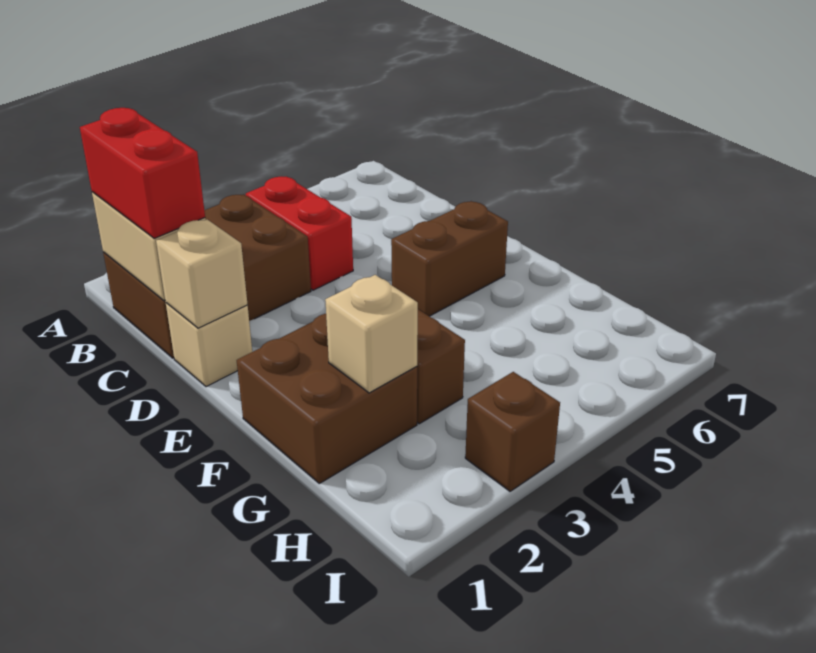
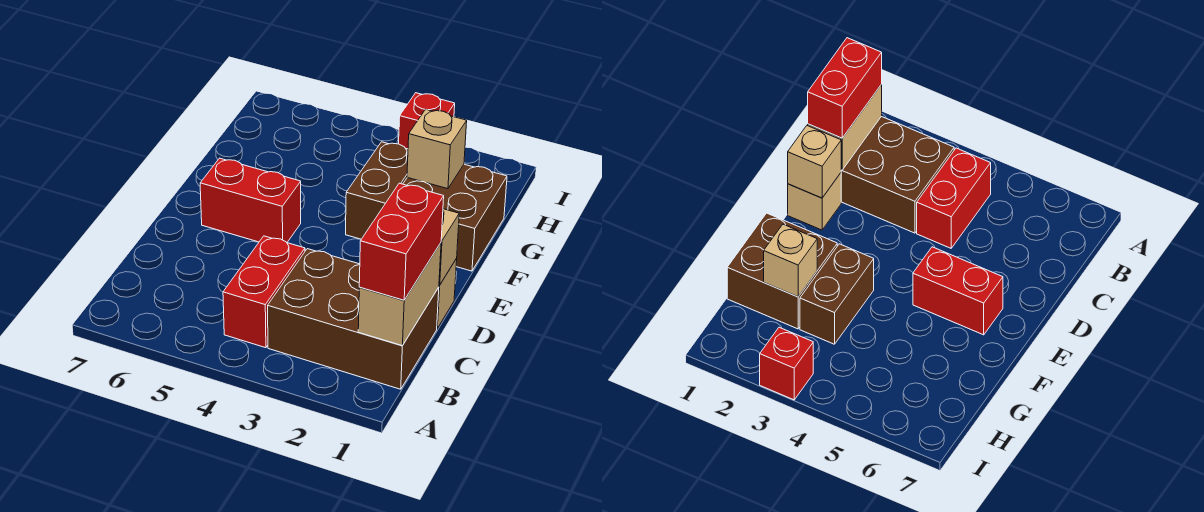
brown brick E5:E6 level 1 -> red brick E5:E6 level 1
brown brick I3 level 1 -> red brick I3 level 1

